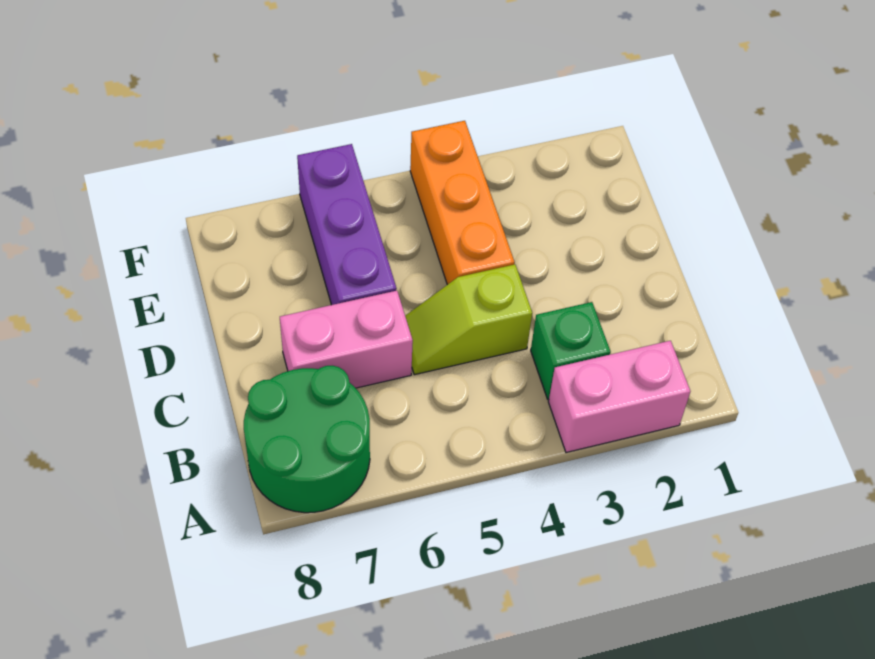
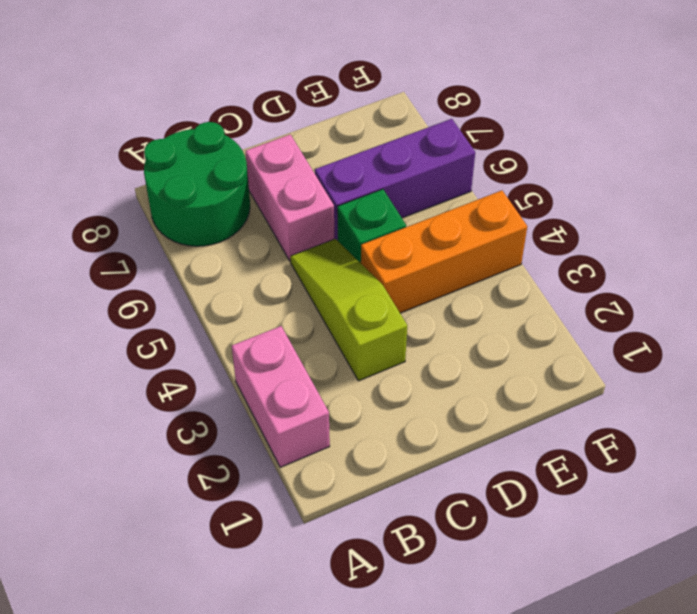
green brick B3 level 1 -> green brick D5 level 1
lime slope C4:C5 level 1 top 4 -> lime slope C3:C5 level 1 top 3

